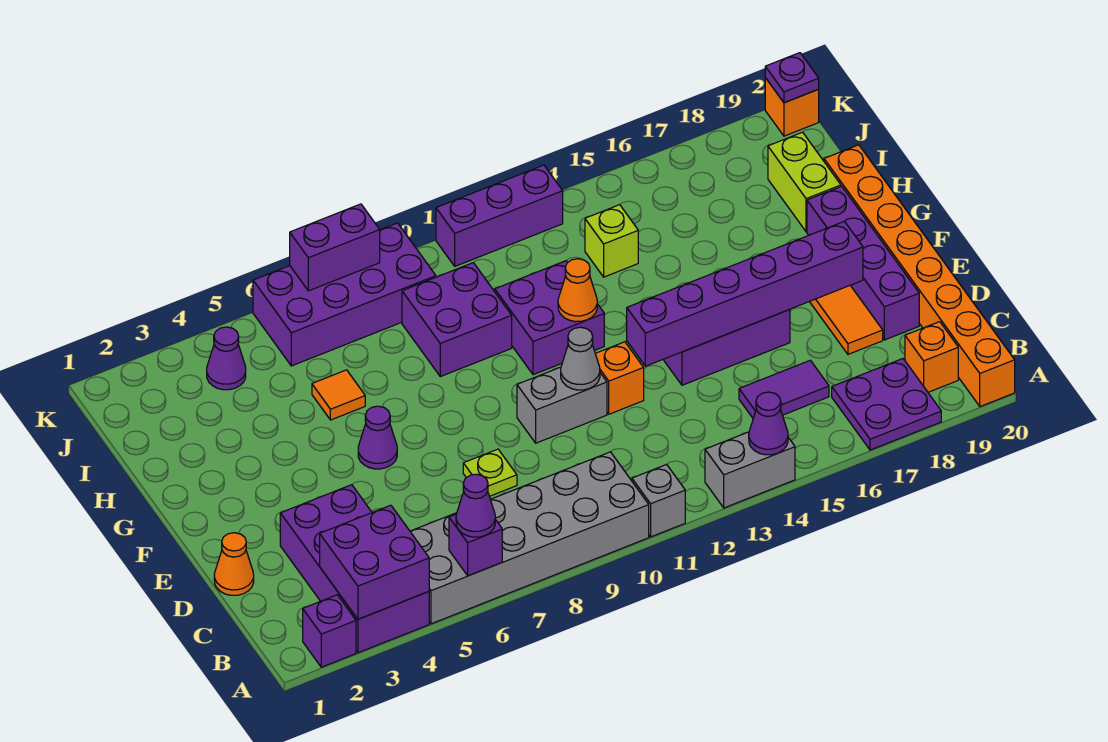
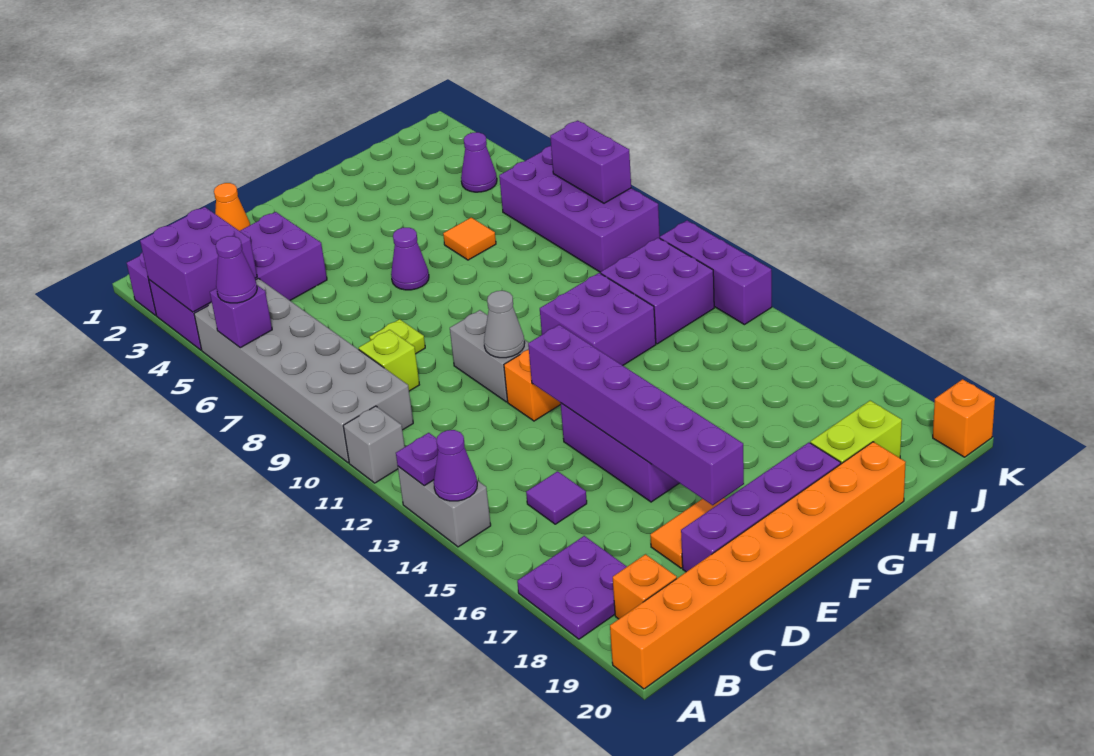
purple tile C15:C16 level 1 -> purple tile C15 level 1
orange cone G12 level 2 -> none
purple brick H9:I10 level 1 -> purple brick I11:J12 level 1
lime brick I14 level 1 -> lime brick C9 level 1
purple plate K20 level 2 -> purple plate A13 level 2

